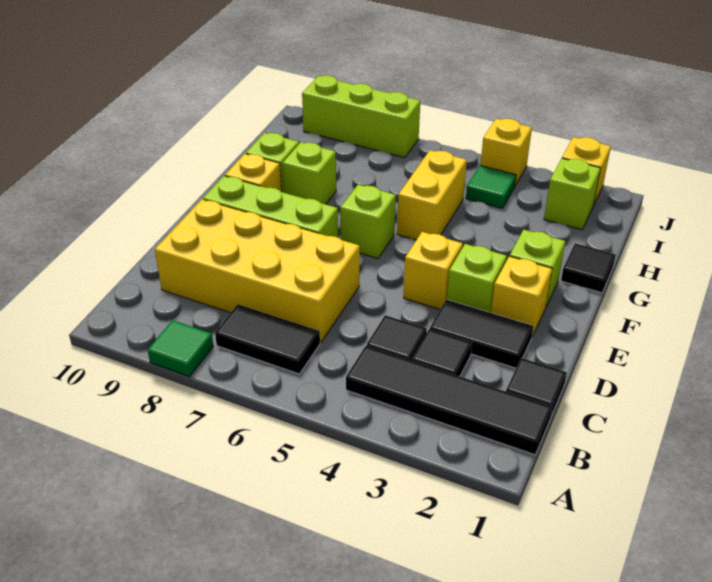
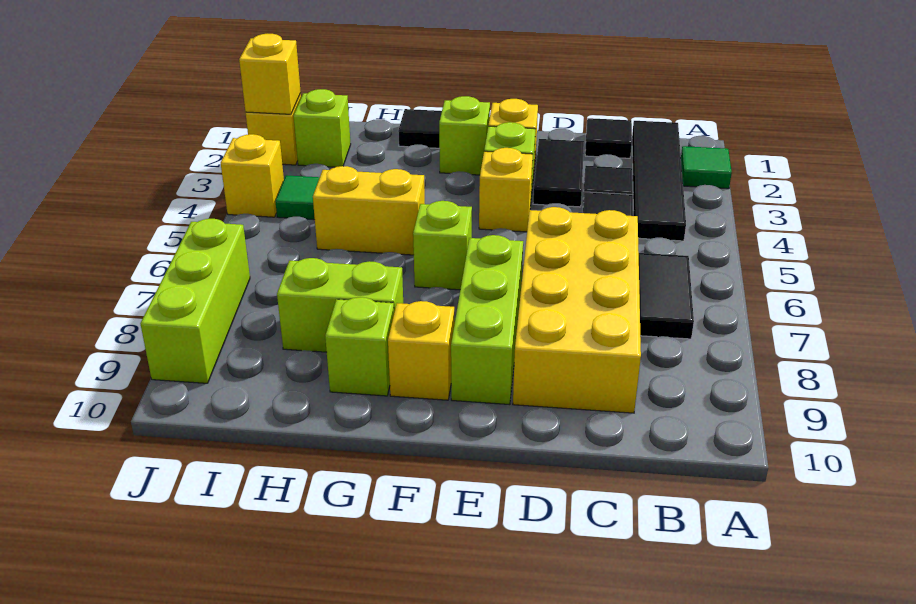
green tile A8 level 1 -> green tile A2 level 1
lime brick G8 level 1 -> lime brick G8:H8 level 1
none -> yellow brick J2 level 2

